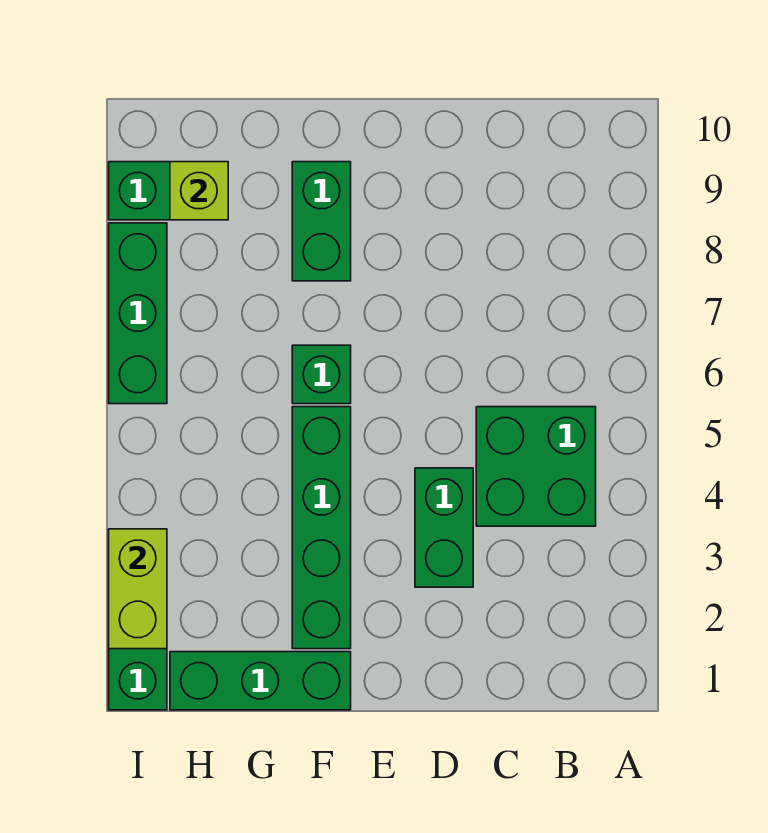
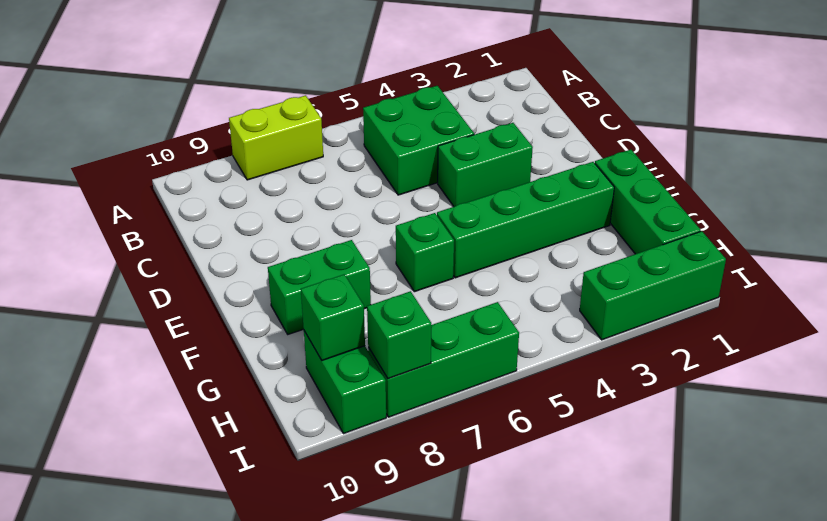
lime brick H9 level 2 -> green brick H9 level 2
lime brick I2:I3 level 2 -> lime brick A7:A8 level 1
none -> green brick I8 level 2

